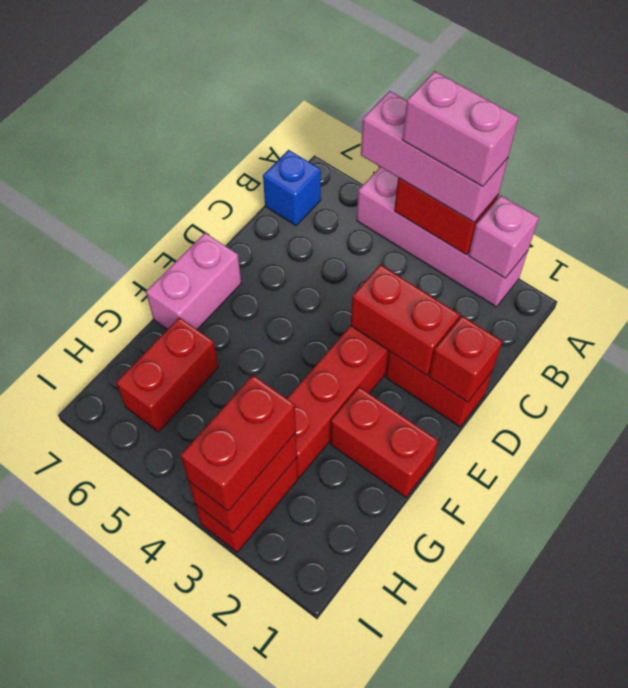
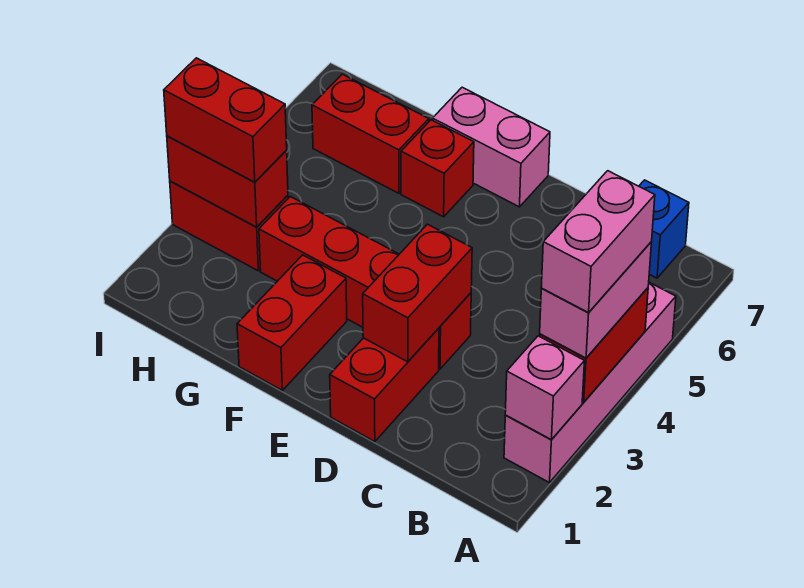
pink brick A3:A5 level 3 -> pink brick A3:A4 level 3
red brick D1 level 2 -> red brick F6 level 1

